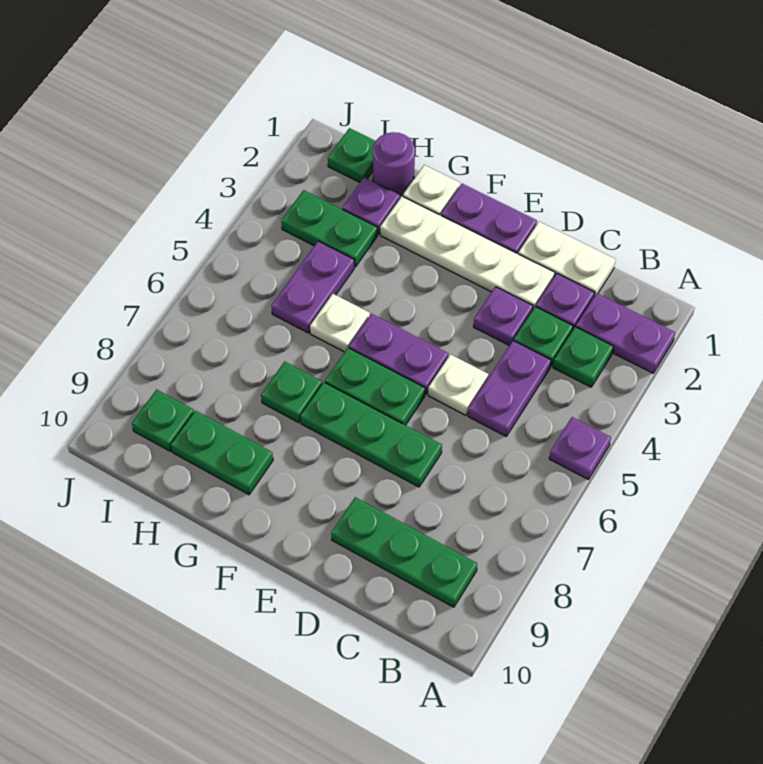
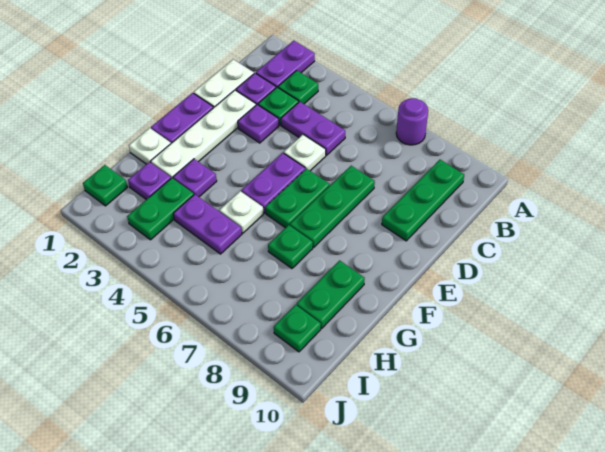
purple plate A5 level 1 -> purple plate G3 level 1
purple round brick H1 level 1 -> purple round brick A7 level 1

